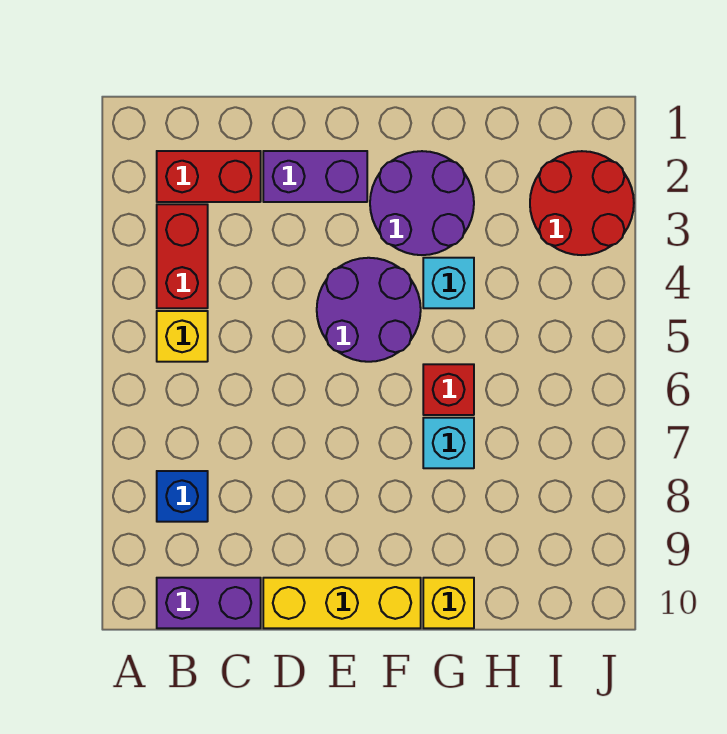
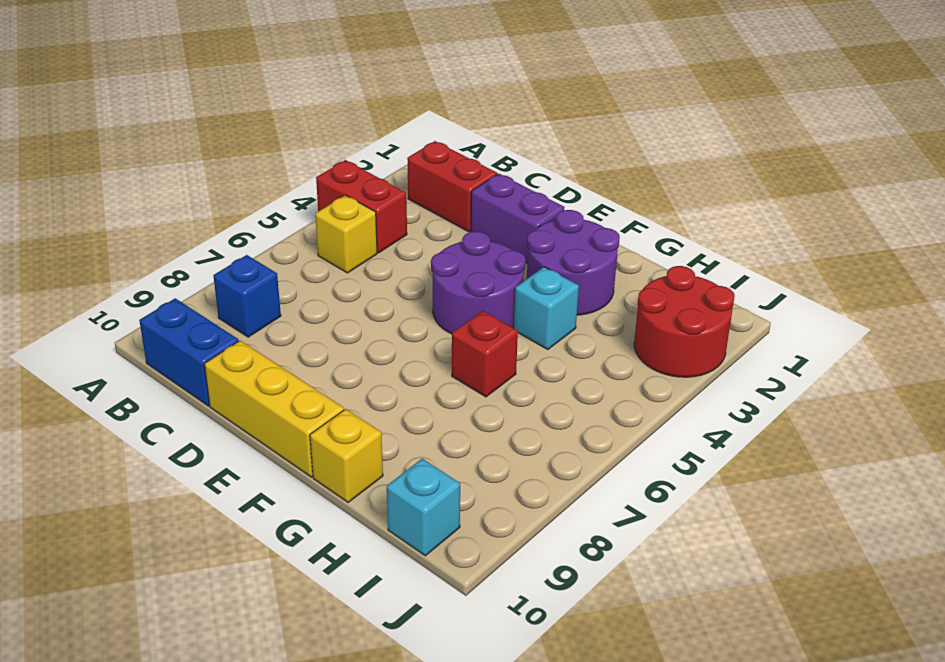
red brick B3:B4 level 1 -> red brick A4:B4 level 1
purple brick B10:C10 level 1 -> blue brick B10:C10 level 1
cyan brick G7 level 1 -> cyan brick I10 level 1

